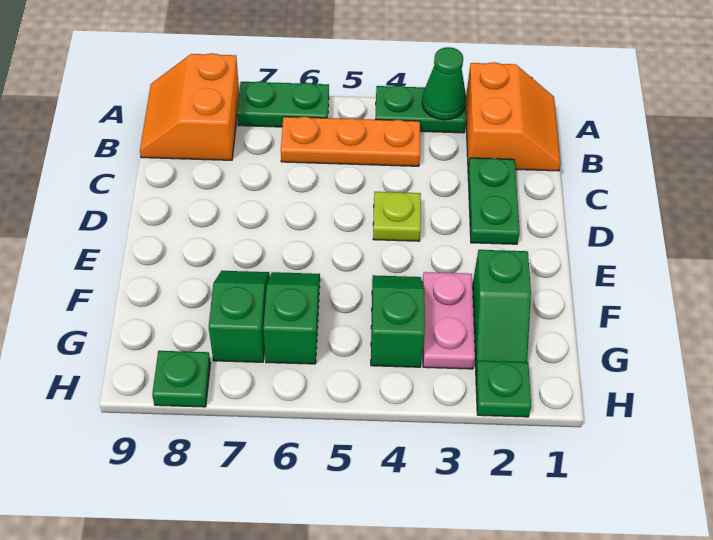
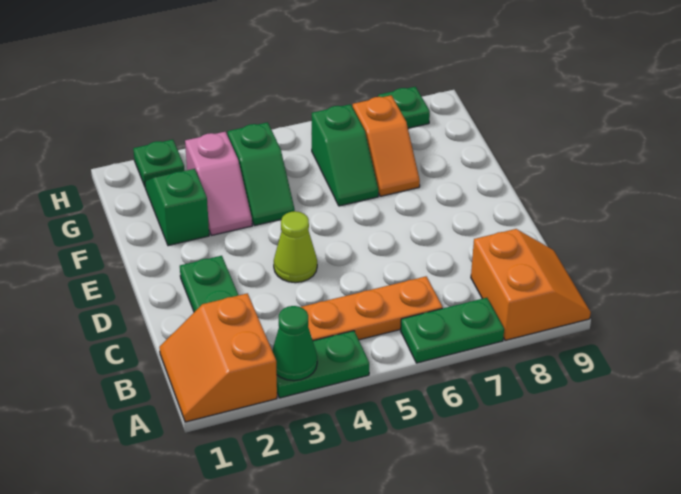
lime plate D4 level 1 -> lime cone D4 level 1
pink plate F3:G3 level 1 -> pink slope F3:G3 level 1 top G
green slope F7:G7 level 1 top G -> orange slope F7:G7 level 1 top G

